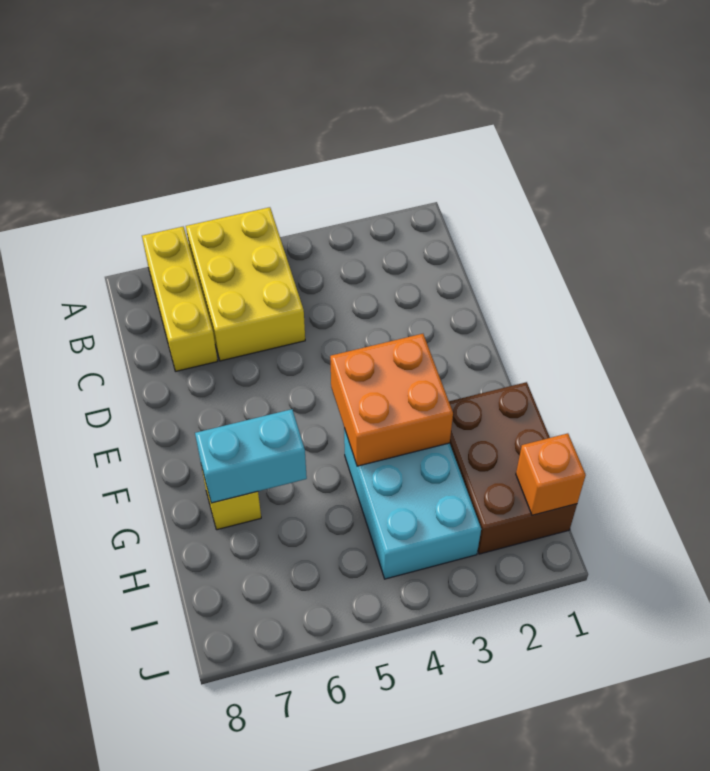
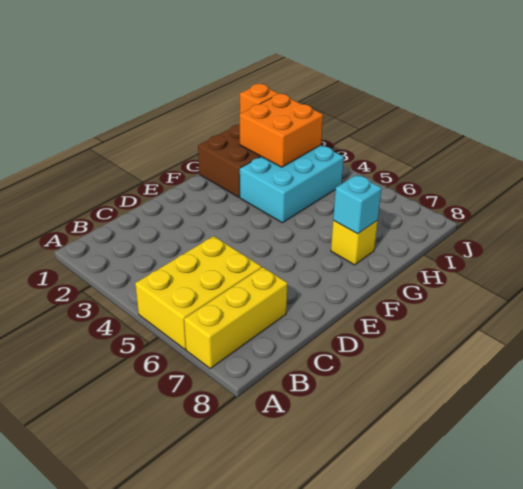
orange brick F3:G4 level 2 -> orange brick H2:I3 level 2
cyan brick G6:G7 level 2 -> cyan brick G7 level 2

